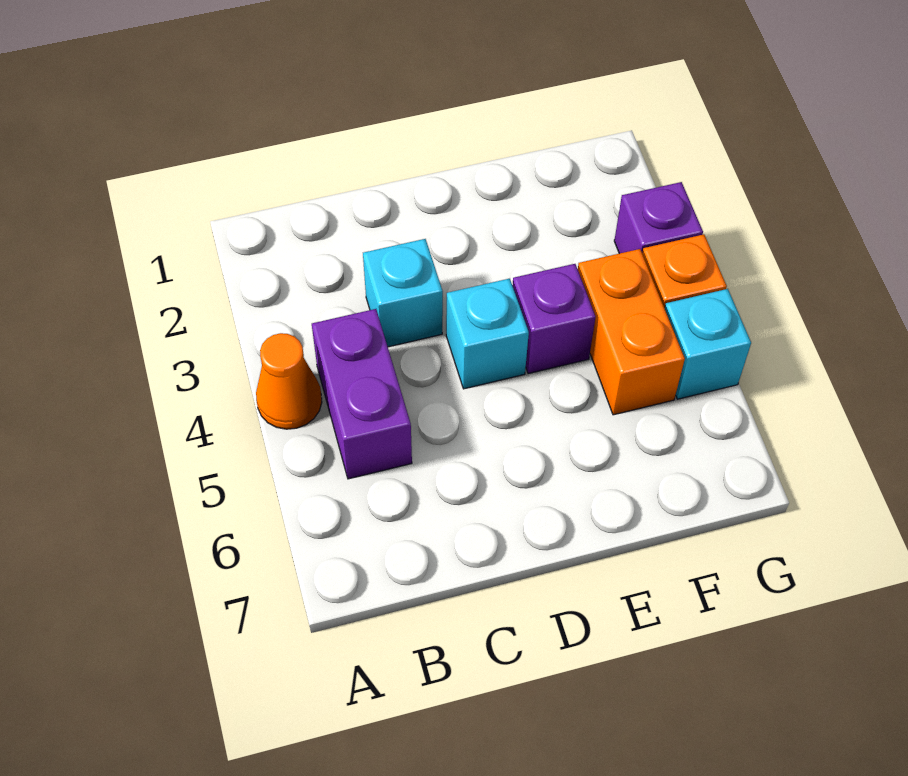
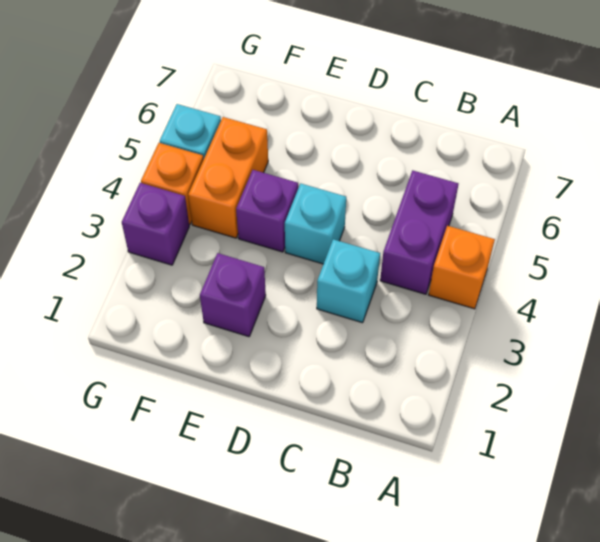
orange cone A4 level 1 -> orange brick A4 level 1
none -> purple brick E2 level 1

